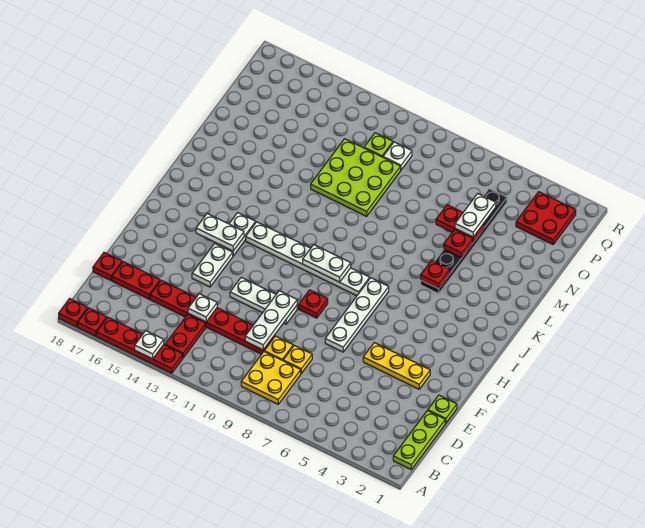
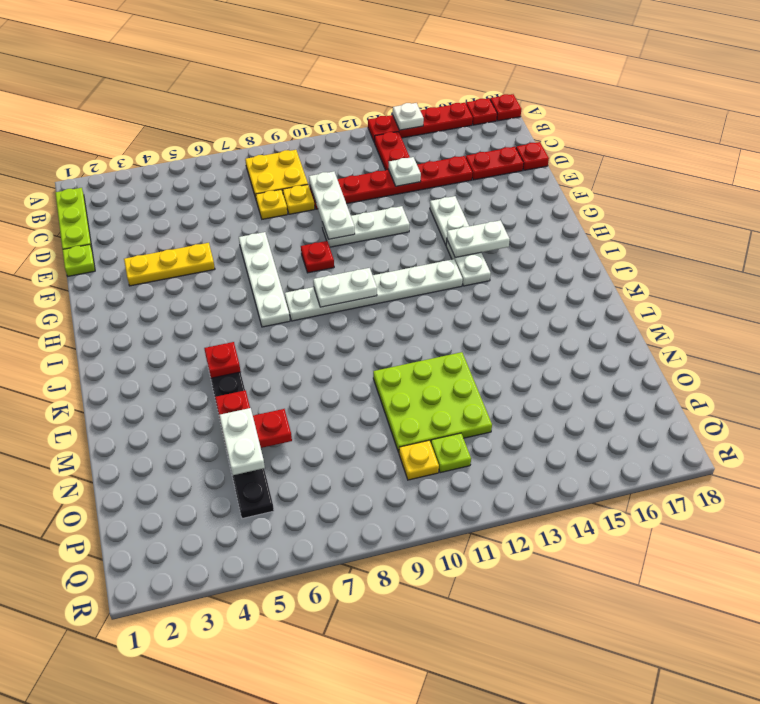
red plate P2:Q3 level 1 -> none
white plate P10 level 1 -> yellow plate P10 level 1

